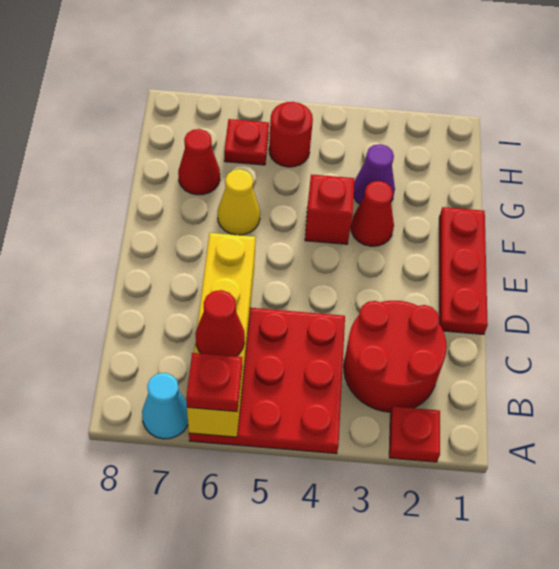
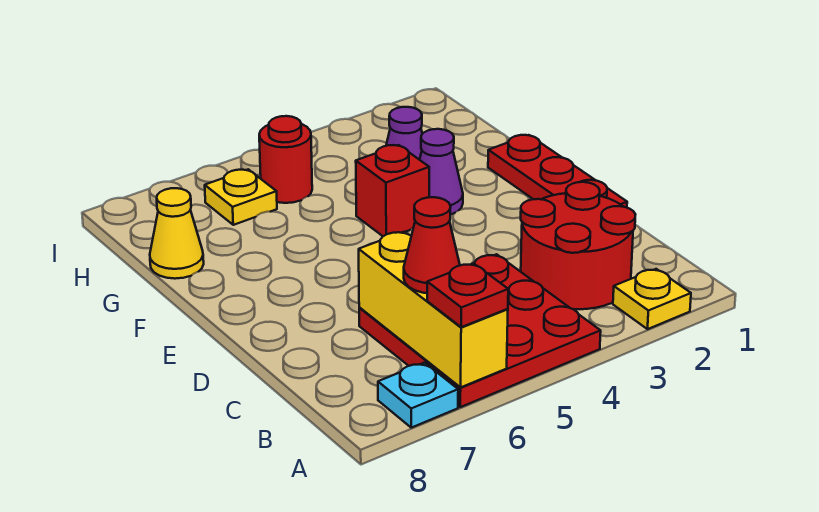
red plate A2 level 1 -> yellow plate A2 level 1
yellow brick A6:D6 level 2 -> yellow brick A6:C6 level 2
cyan cone A7 level 1 -> cyan plate A7 level 1
red cone F3 level 1 -> purple cone F3 level 1
yellow cone F6 level 1 -> yellow cone G8 level 1
red cone G7 level 1 -> none
red plate H6 level 1 -> yellow plate H6 level 1

